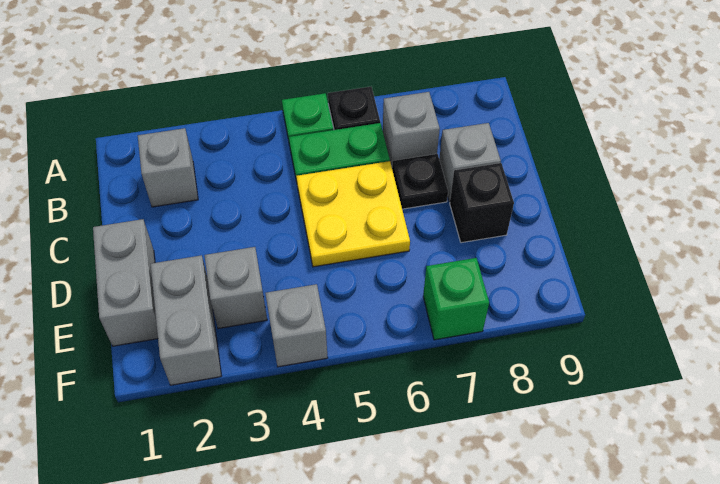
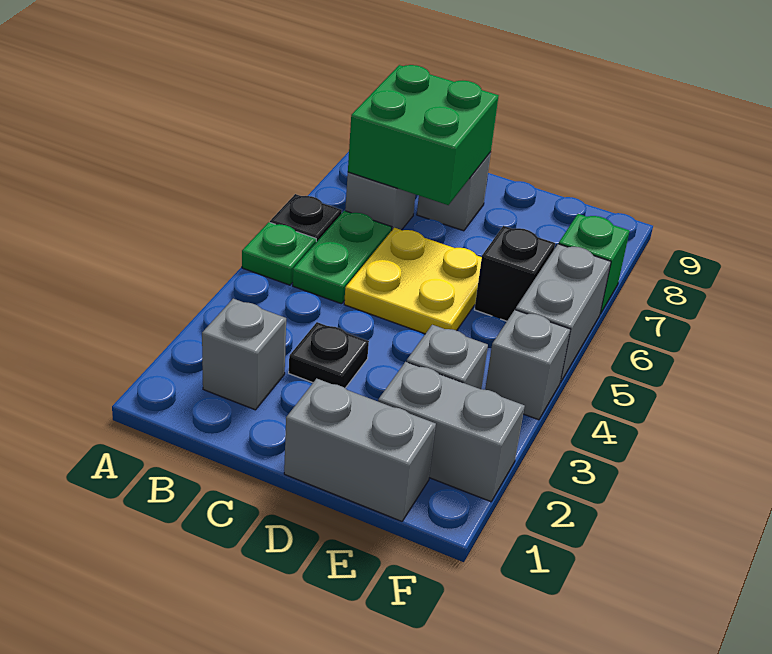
none -> green brick B7:C8 level 2
black plate C7 level 1 -> black plate C3 level 1
black brick D8 level 1 -> black brick E6 level 1
none -> grey brick F5:F6 level 1

